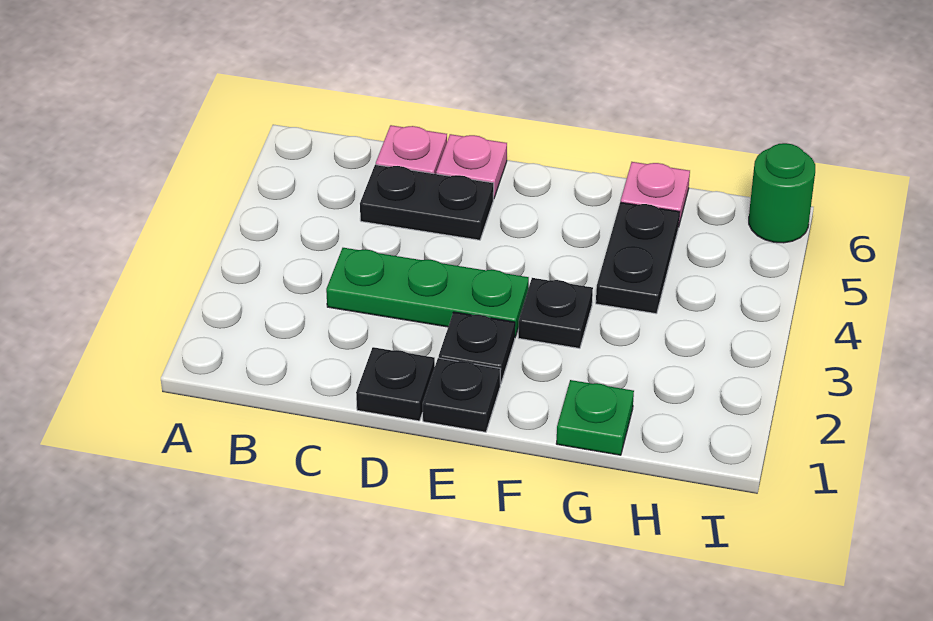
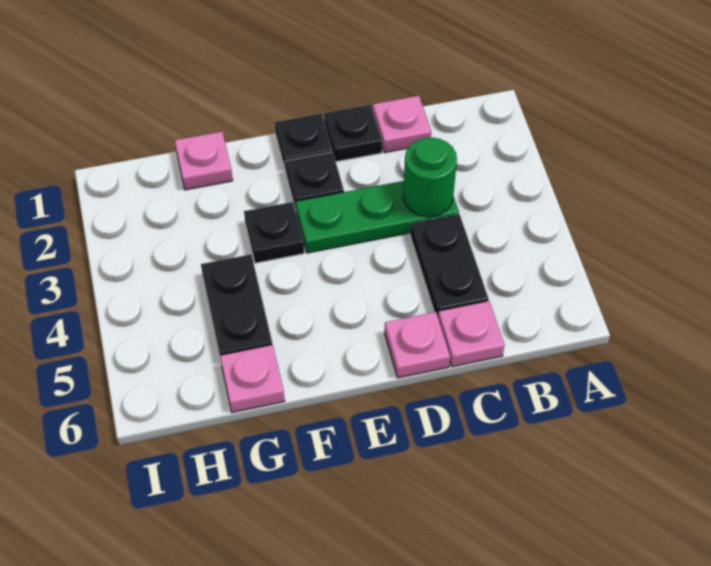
none -> pink plate C1 level 1
black plate C5:D5 level 1 -> black plate C4:C5 level 1
green plate G1 level 1 -> pink plate G1 level 1
green round brick I6 level 1 -> green round brick C3 level 2

